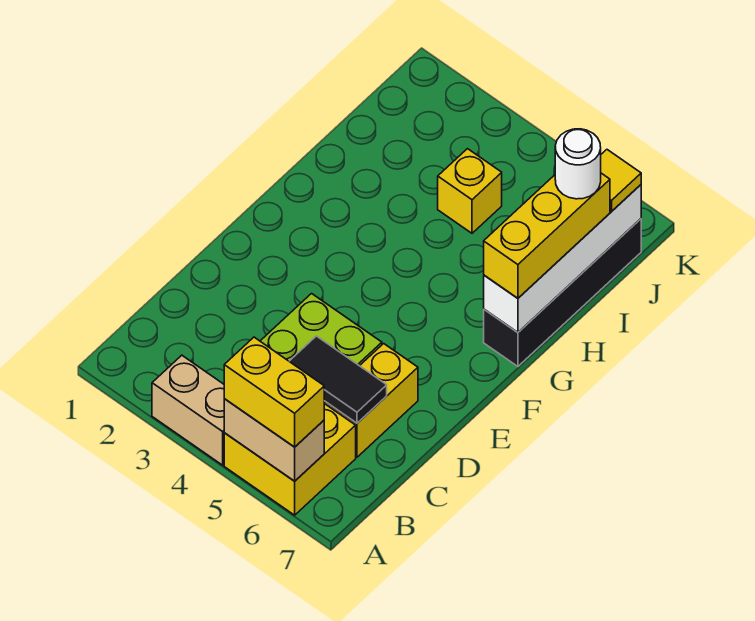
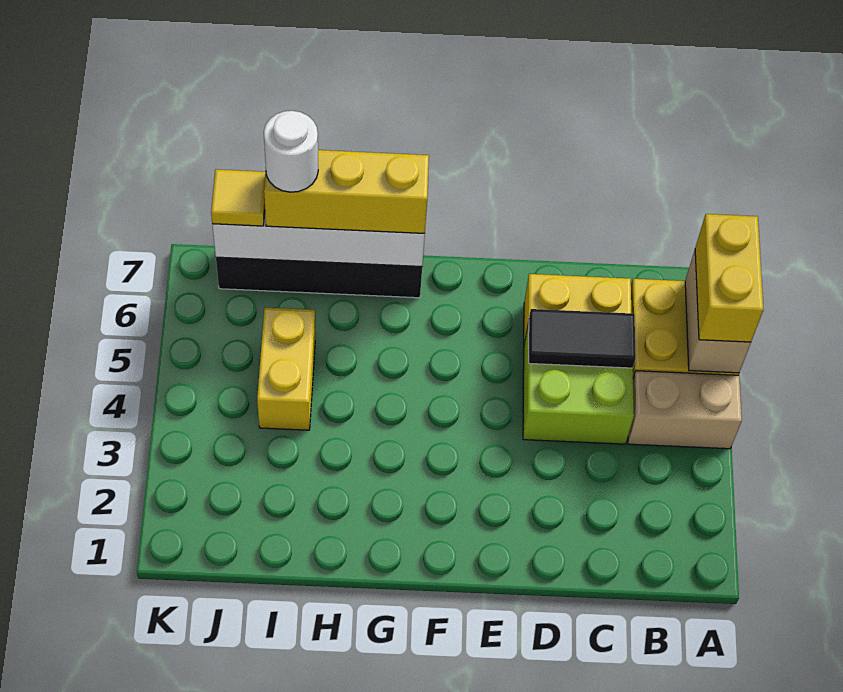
tan brick A3:A4 level 1 -> tan brick A4:B4 level 1
black tile C5:C6 level 2 -> black tile C5:D5 level 2
yellow brick I4 level 1 -> yellow brick I4:I5 level 1

